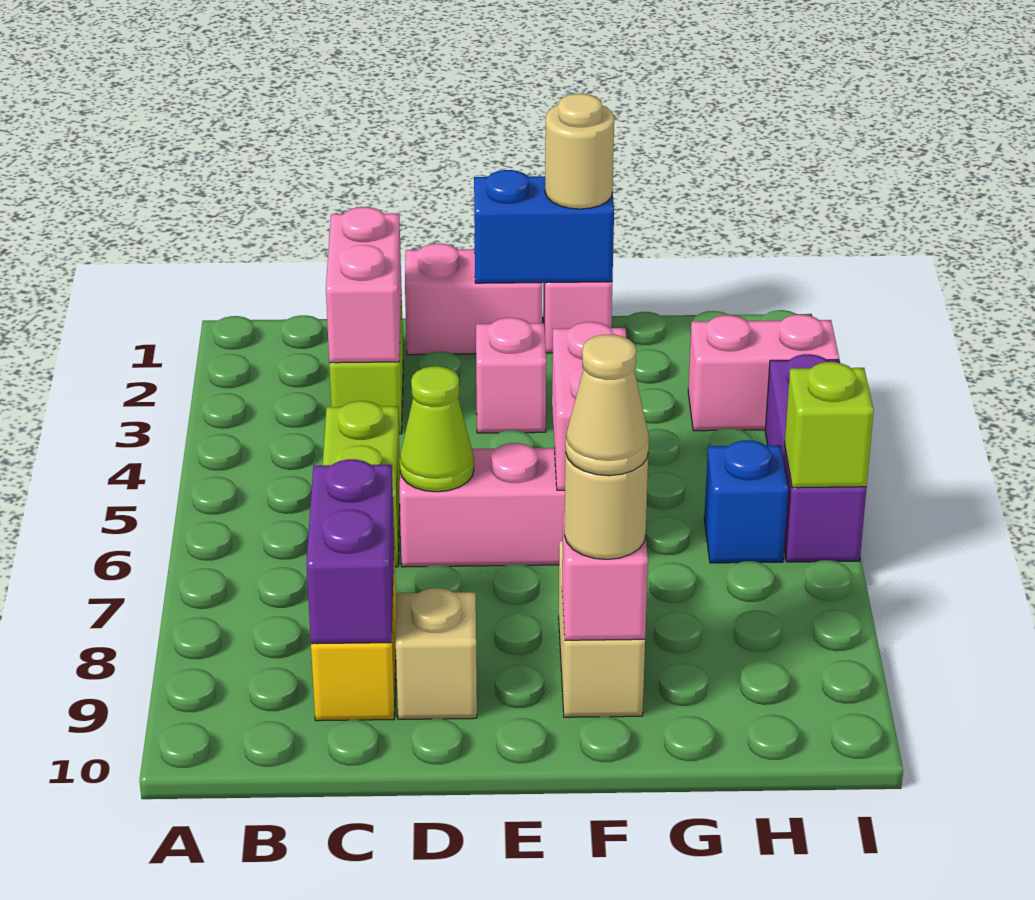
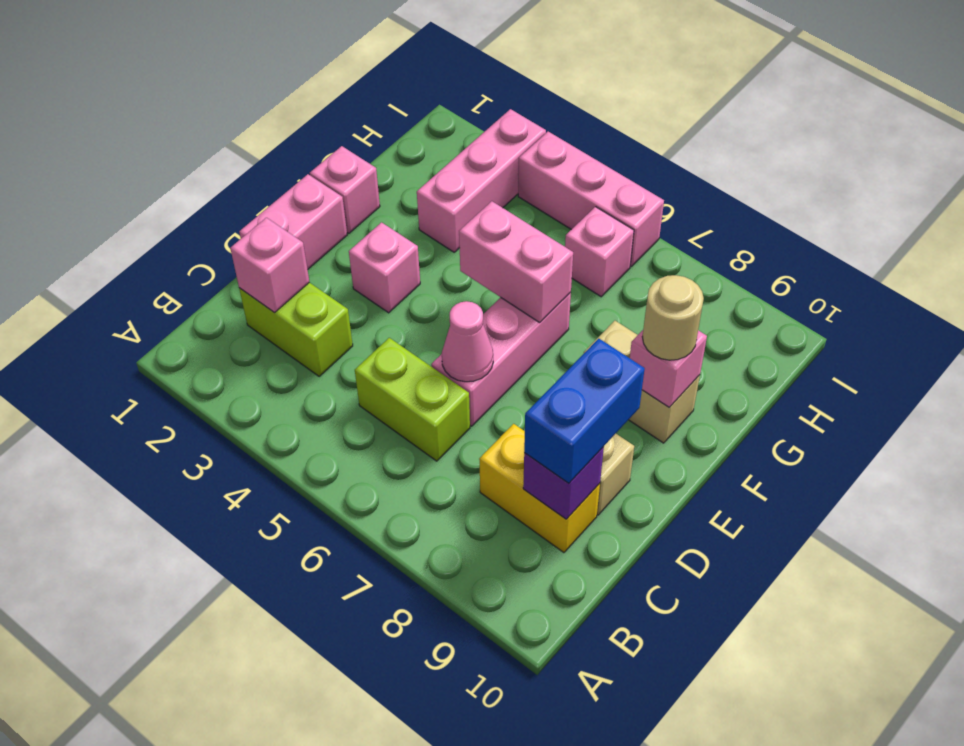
pink brick C2:C3 level 2 -> pink brick C2 level 2
purple brick C8:C9 level 2 -> purple brick C9 level 2
lime cone D6 level 2 -> pink cone D6 level 2
blue brick E1:F1 level 2 -> blue brick C9:D9 level 3
tan round brick F1 level 3 -> none
tan cone F9 level 4 -> none
pink brick H3:I3 level 1 -> pink brick G3:I3 level 1
blue brick H6 level 1 -> pink brick H6 level 1
purple brick I4:I6 level 1 -> pink brick I4:I6 level 1
lime brick I6 level 2 -> none

